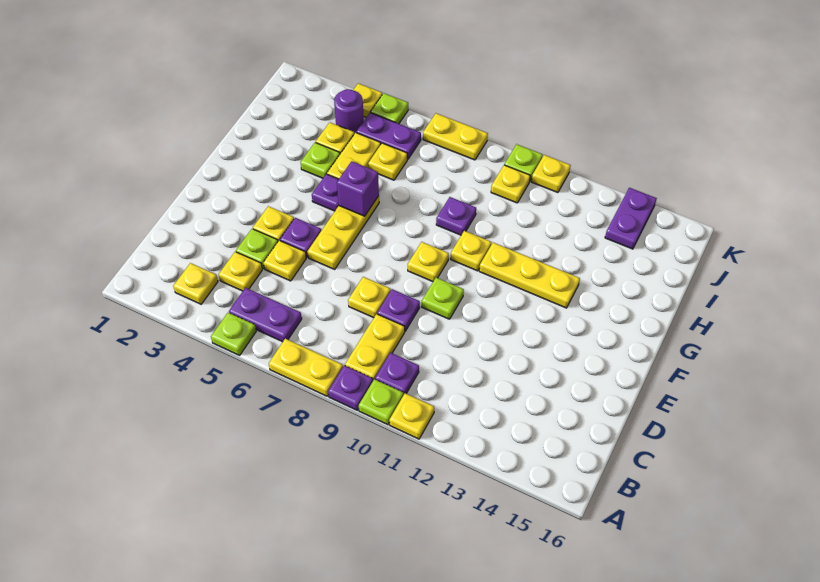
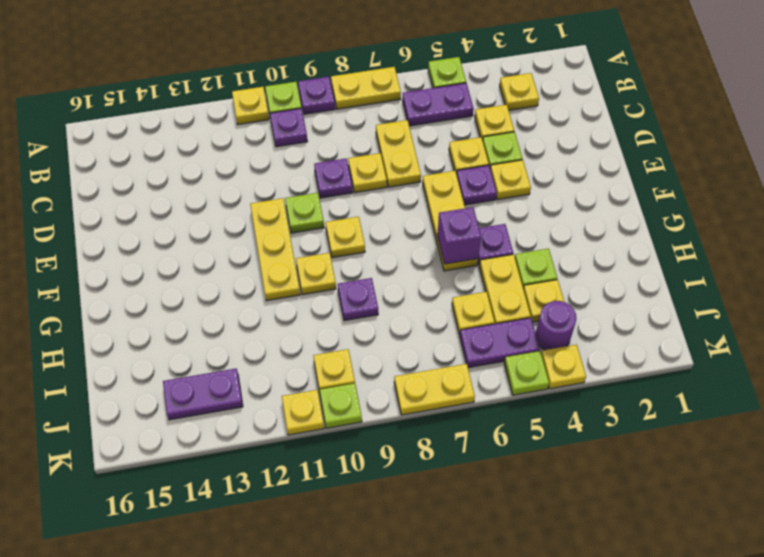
yellow plate B9:C9 level 1 -> yellow plate C7:D7 level 1
yellow plate G11:G13 level 1 -> yellow plate E11:G11 level 1
purple plate J14:K14 level 1 -> purple plate J13:J14 level 1

